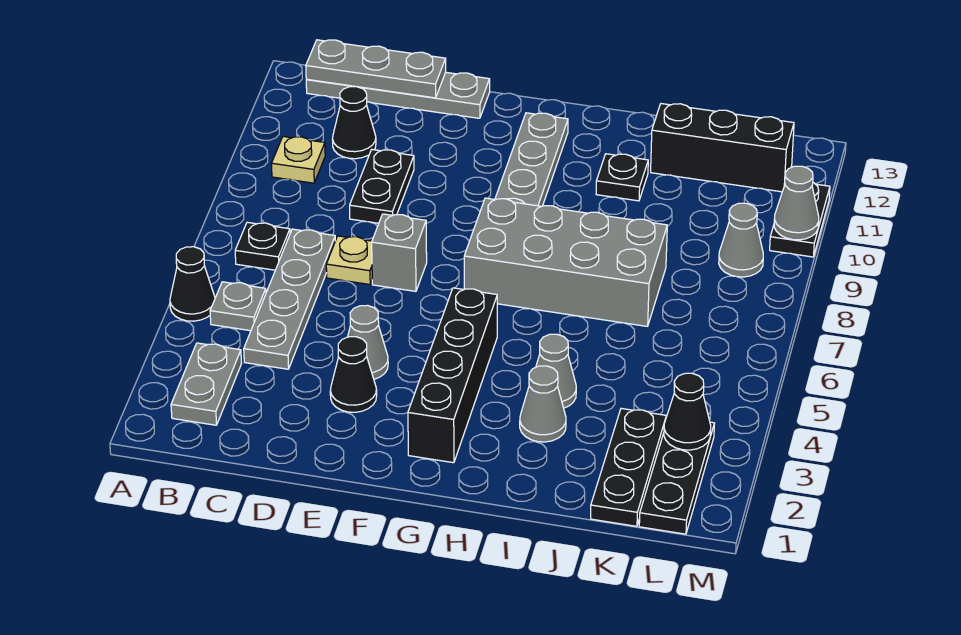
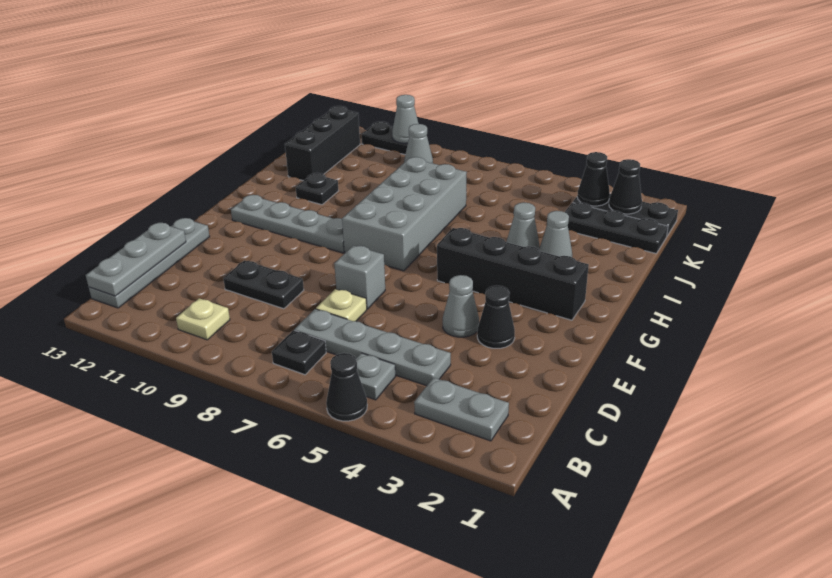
black cone C11 level 1 -> black cone L2 level 2

